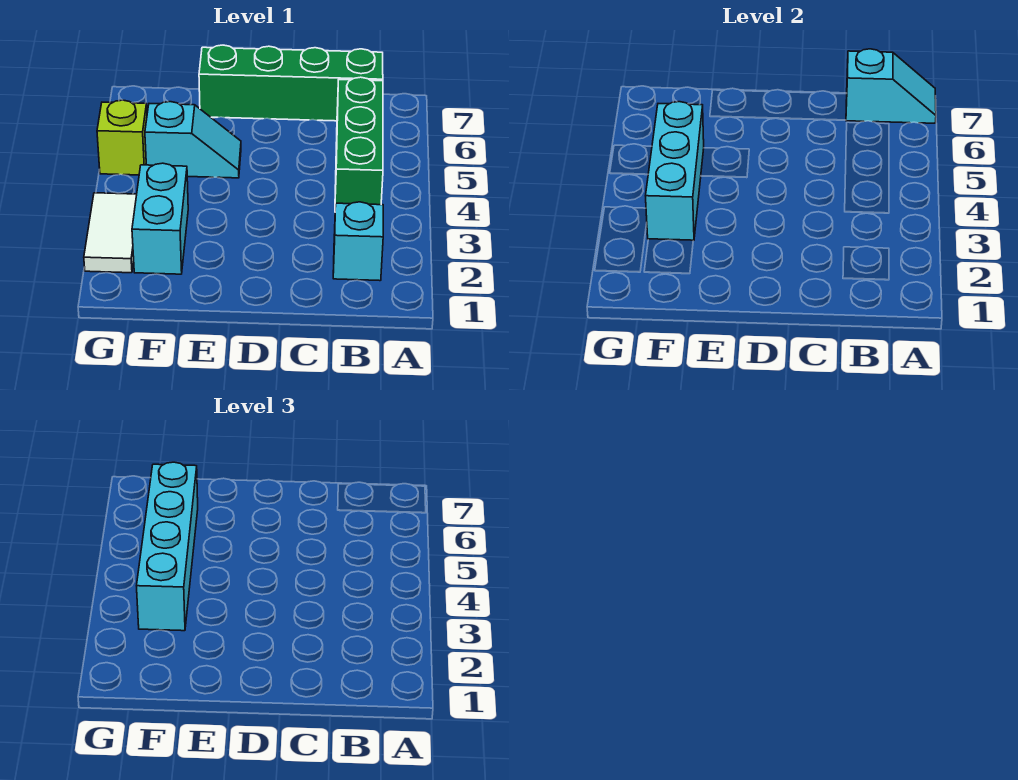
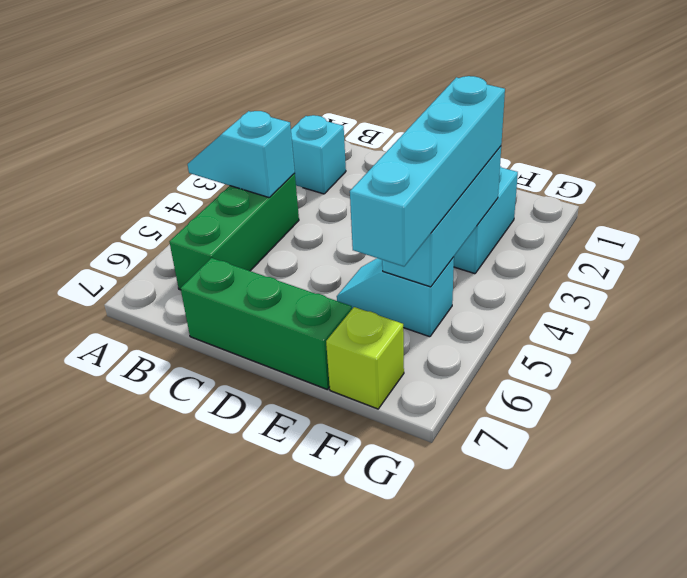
cyan slope A7:B7 level 2 top B -> cyan slope A4:B4 level 2 top B
green brick B7:E7 level 1 -> green brick C7:E7 level 1
white tile G2:G3 level 1 -> none
lime brick G5 level 1 -> lime brick F7 level 1

